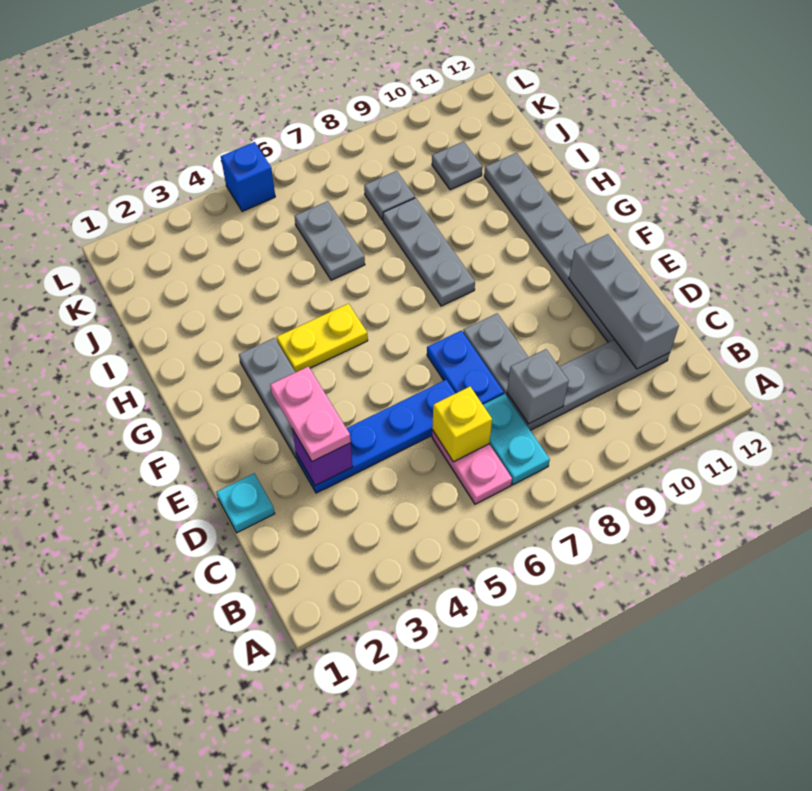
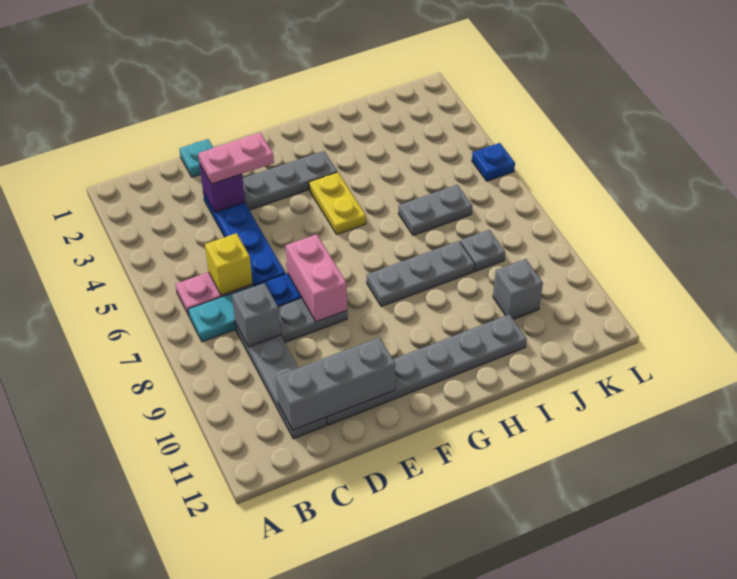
none -> pink brick E7:E8 level 2
grey plate J10 level 1 -> grey brick J10 level 1
blue brick L5 level 1 -> blue plate L5 level 1

